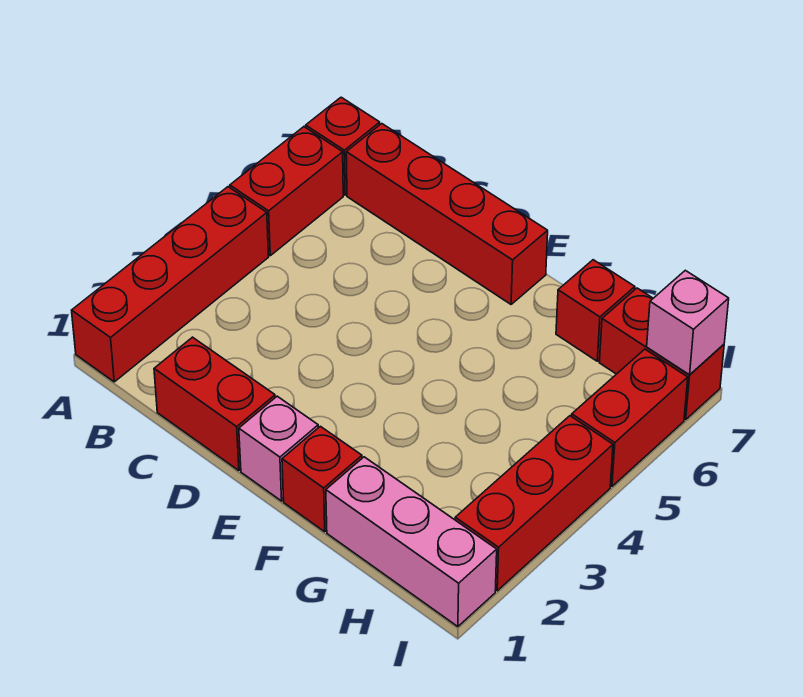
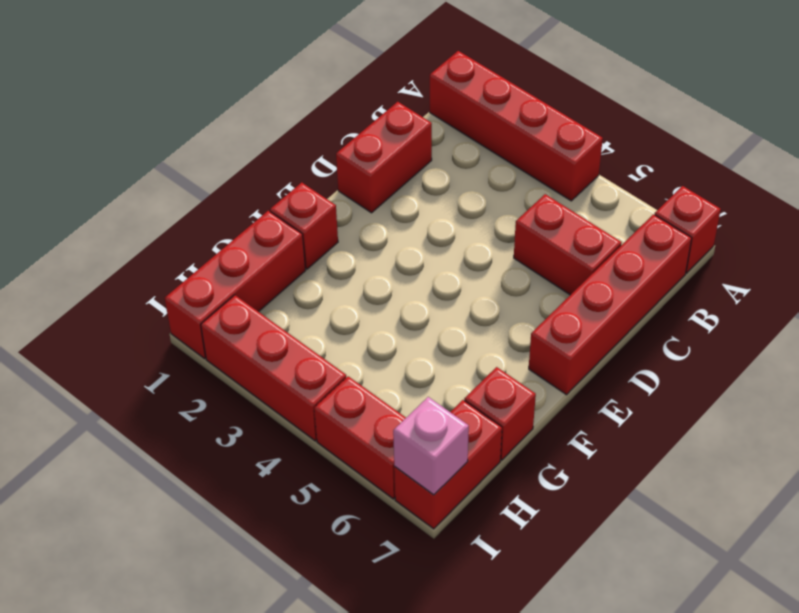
red brick A5:A6 level 1 -> red brick C5:C6 level 1
pink brick E1 level 1 -> none
pink brick G1:I1 level 1 -> red brick G1:I1 level 1

